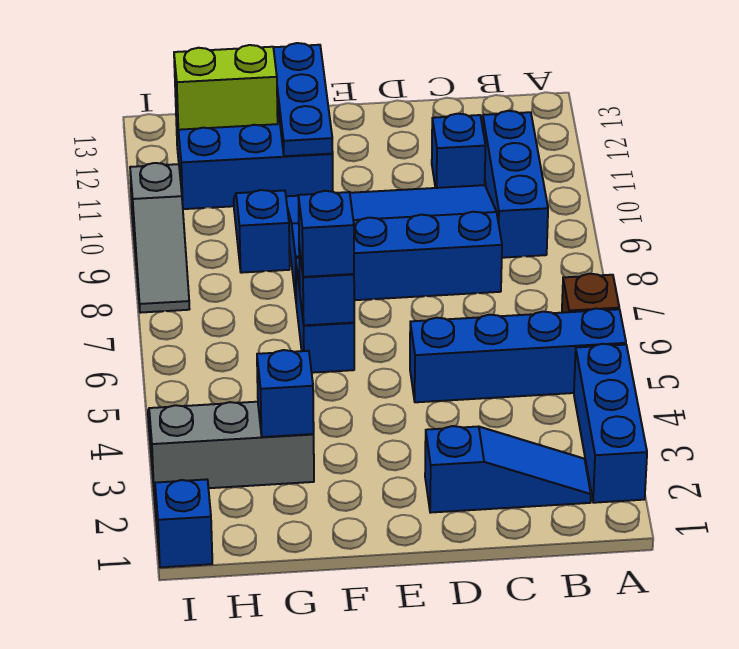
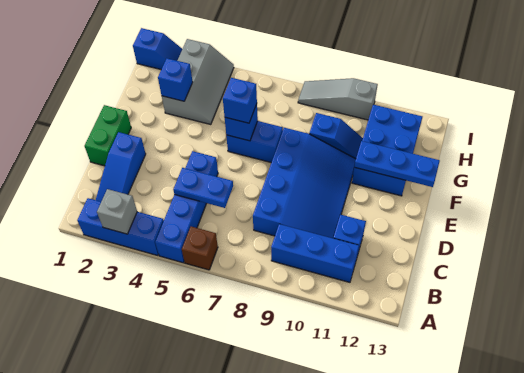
none -> grey brick A3 level 2
none -> blue plate C5:C6 level 2
none -> green brick D1:E1 level 1
lime brick G12:H12 level 2 -> none

